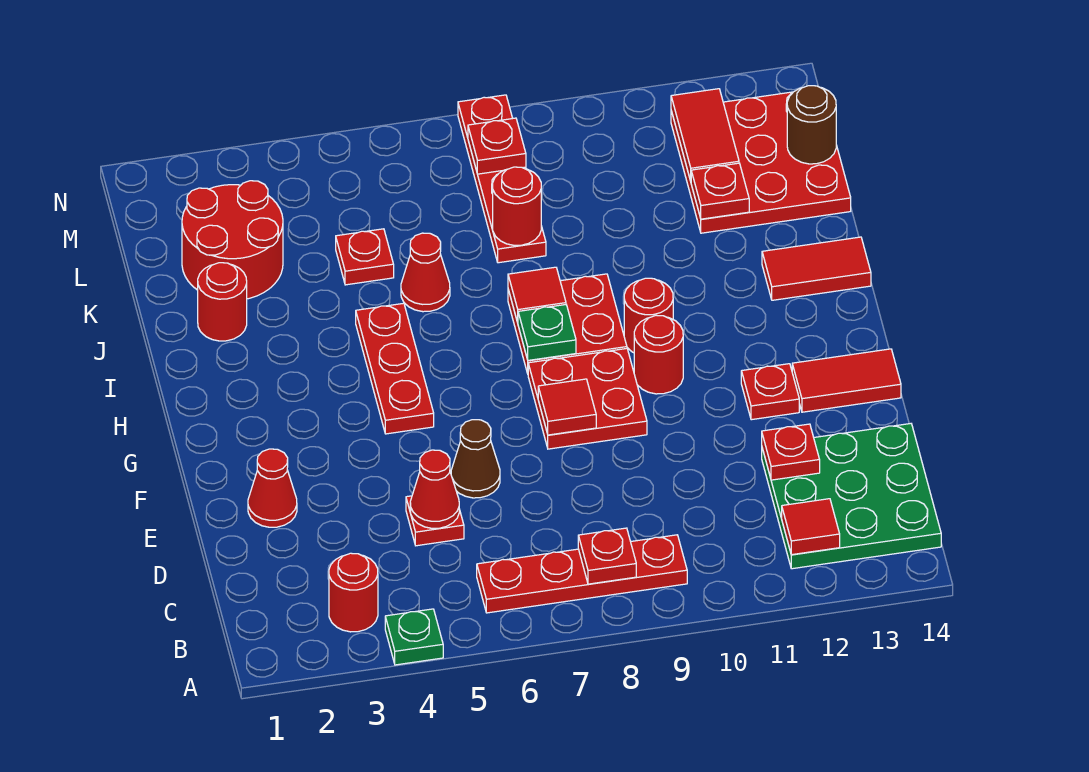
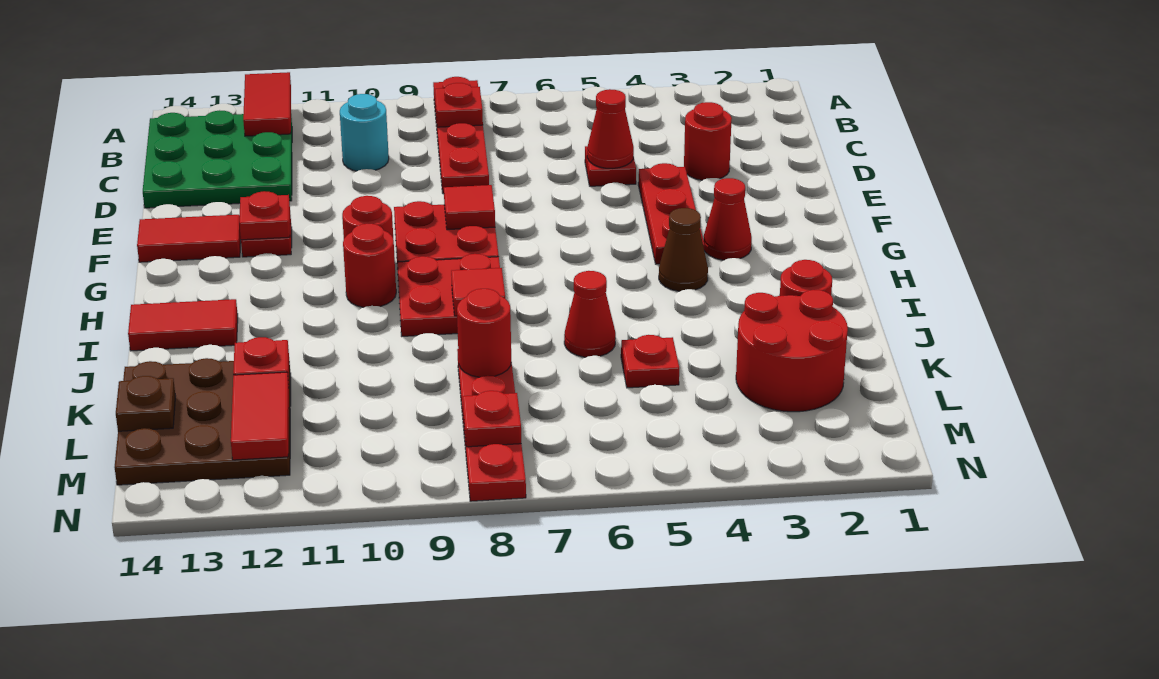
green plate A4 level 1 -> none
red round brick B3 level 1 -> red round brick D3 level 1
red plate B6:B9 level 1 -> red plate A8:D8 level 1
red tile B12 level 2 -> red tile A12:B12 level 2
none -> cyan round brick C10 level 1
red plate D12 level 2 -> red plate F12 level 2
red cone E2 level 1 -> red cone G3 level 1
brown cone E6 level 1 -> brown cone H4 level 1
red plate G5:I5 level 1 -> red plate E4:G4 level 1
green plate H8 level 2 -> none
red plate K12:M14 level 1 -> brown plate K12:M14 level 1
brown round brick L14 level 2 -> brown plate L14 level 2

